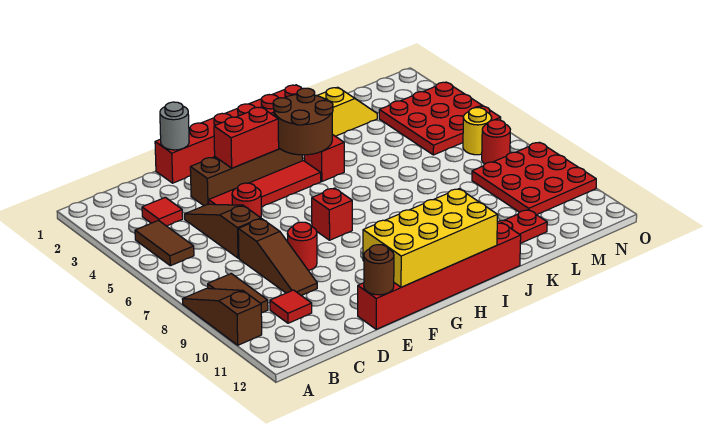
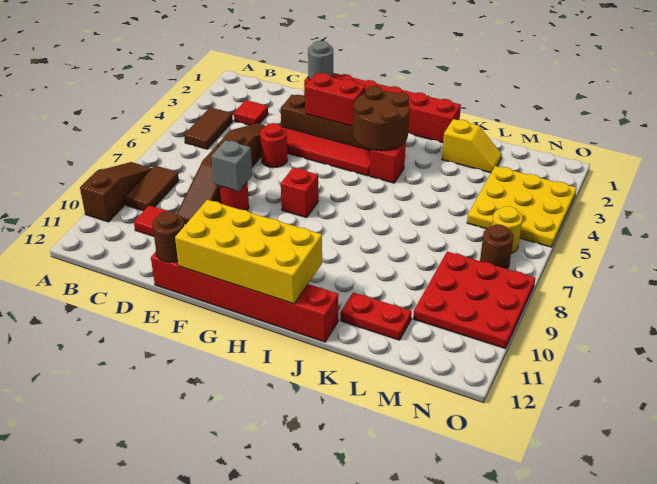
none -> grey brick E8 level 2
red plate M3:O5 level 1 -> yellow plate M3:O5 level 1
red round brick N7 level 1 -> brown round brick N7 level 1

